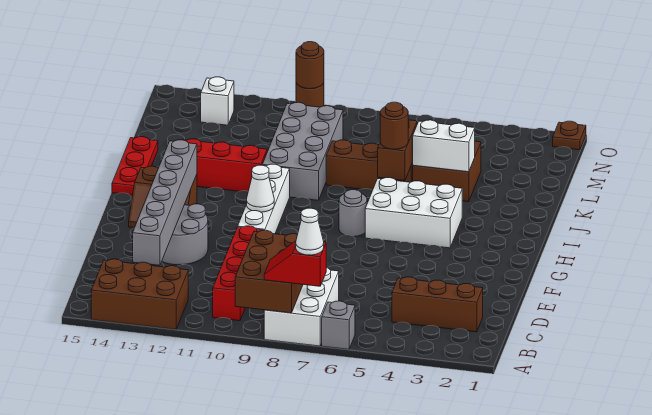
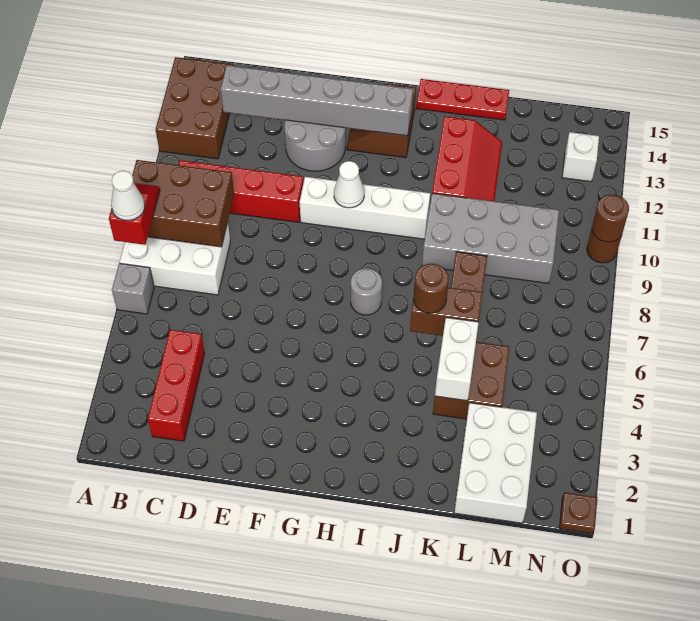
brown brick C2:C4 level 1 -> red brick C2:C4 level 1
white brick H4:I6 level 1 -> white brick L1:M3 level 1

